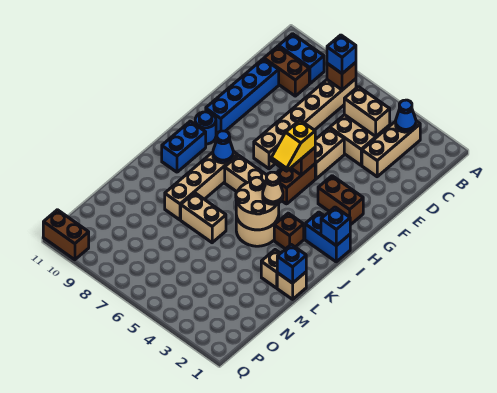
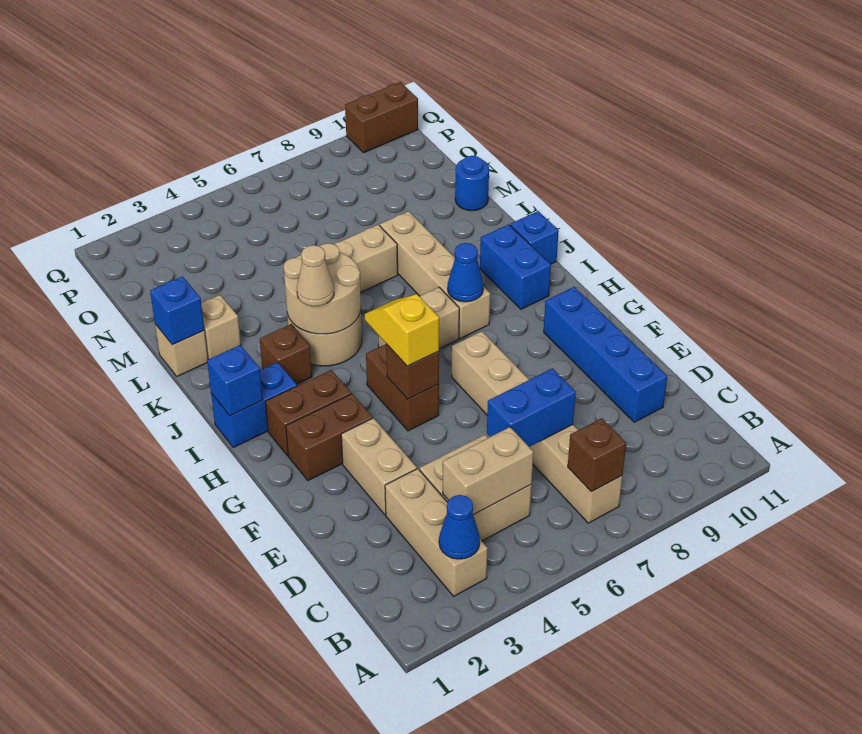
blue brick B7 level 3 -> blue brick J11 level 1
blue brick B9:B10 level 1 -> blue brick D6:D7 level 2
brown brick C9:C10 level 1 -> brown brick H2:H3 level 1
tan brick E5:F5 level 1 -> tan brick E3:F3 level 1
blue round brick H10 level 1 -> blue round brick M11 level 1

